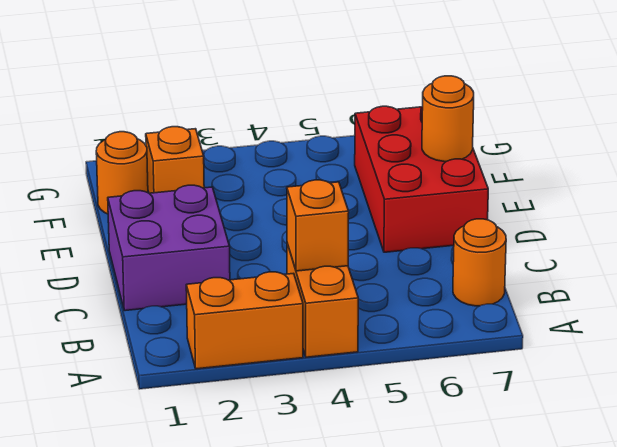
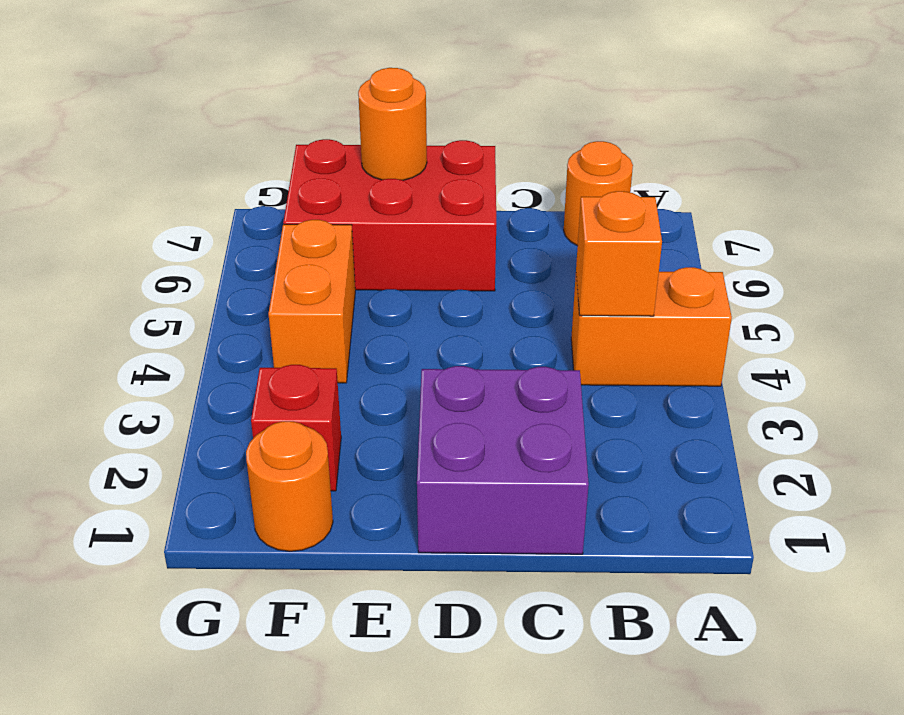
orange brick A2:A3 level 1 -> orange brick F4:F5 level 1
orange brick F2 level 1 -> red brick F2 level 1

